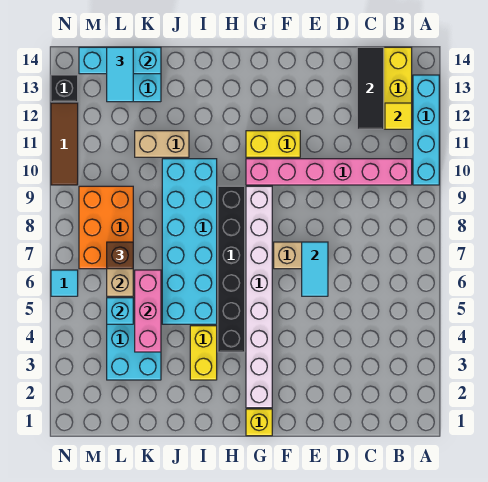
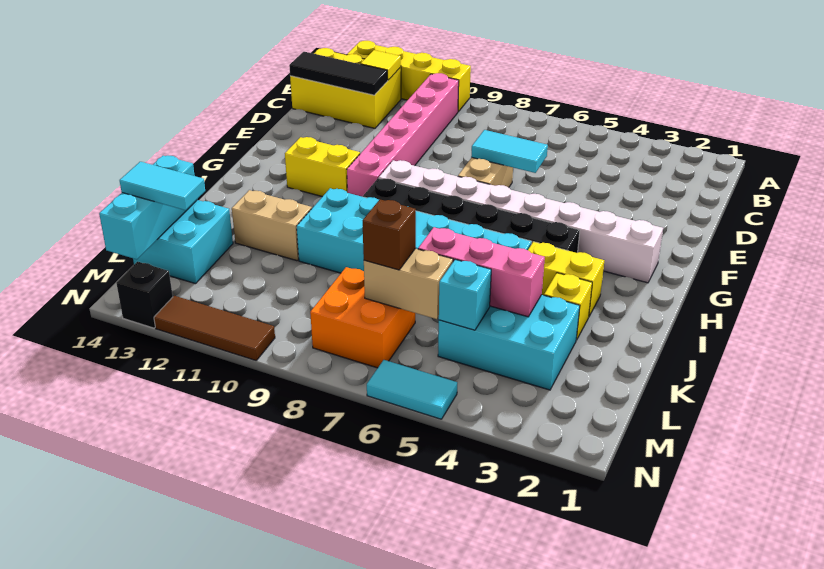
cyan brick A10:A13 level 1 -> yellow brick A10:A13 level 1
yellow brick F11:G11 level 1 -> yellow brick G11:G12 level 1
yellow brick G1 level 1 -> yellow brick J3 level 1
tan brick J11:K11 level 1 -> tan brick J11:J12 level 1
orange brick L7:M9 level 1 -> orange brick L7:M8 level 1
cyan tile N6 level 1 -> cyan tile N5:N6 level 1

